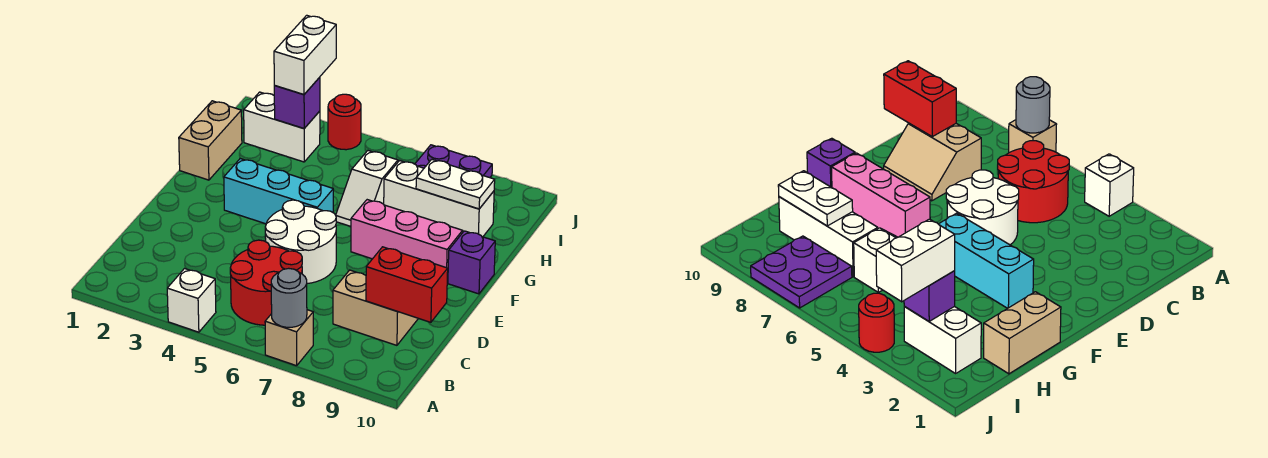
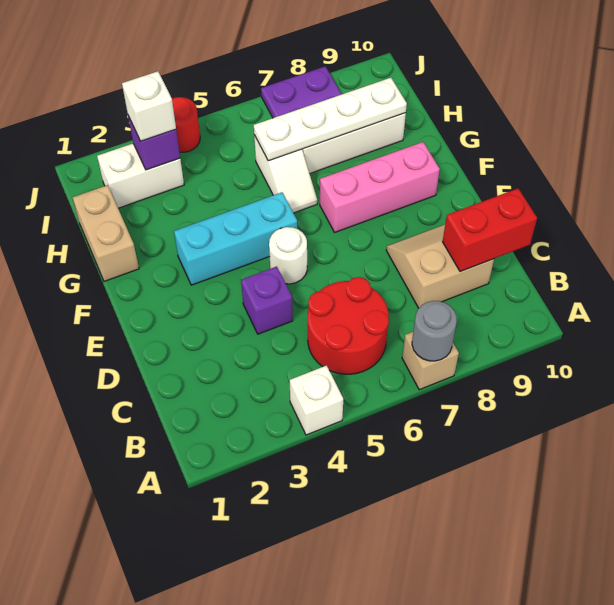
white round brick D5:E6 level 1 -> white round brick E5 level 1
purple brick F10 level 1 -> purple brick D4 level 1
white plate H8:H9 level 2 -> white plate H6:H9 level 2
white brick I3:J3 level 3 -> white brick I3 level 3

